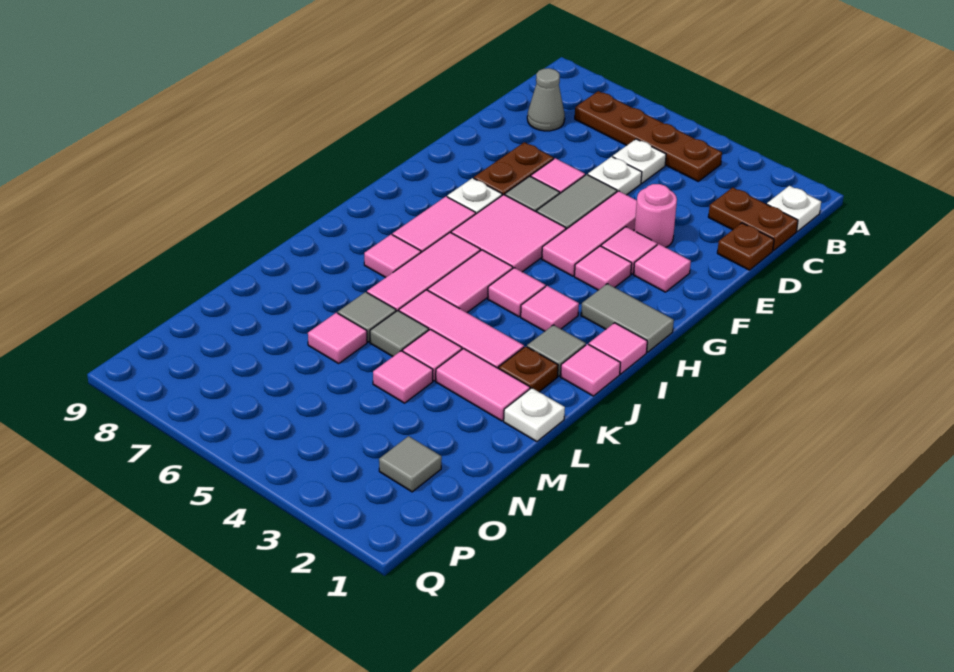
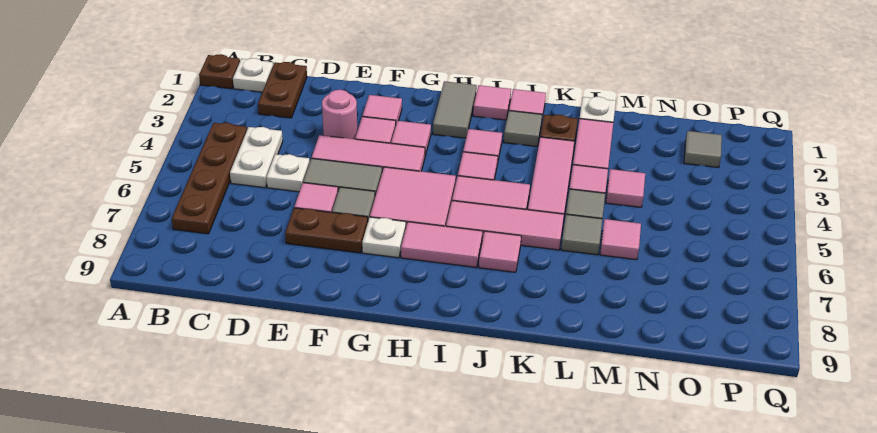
white plate C5 level 1 -> white plate C4:C5 level 1
grey cone C8 level 1 -> none
brown plate D1 level 1 -> brown plate A1 level 1

